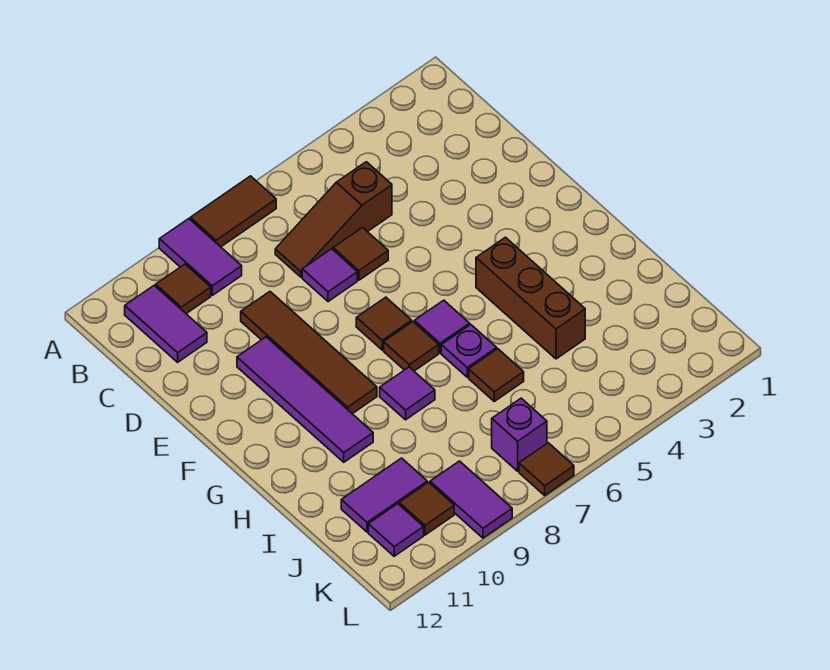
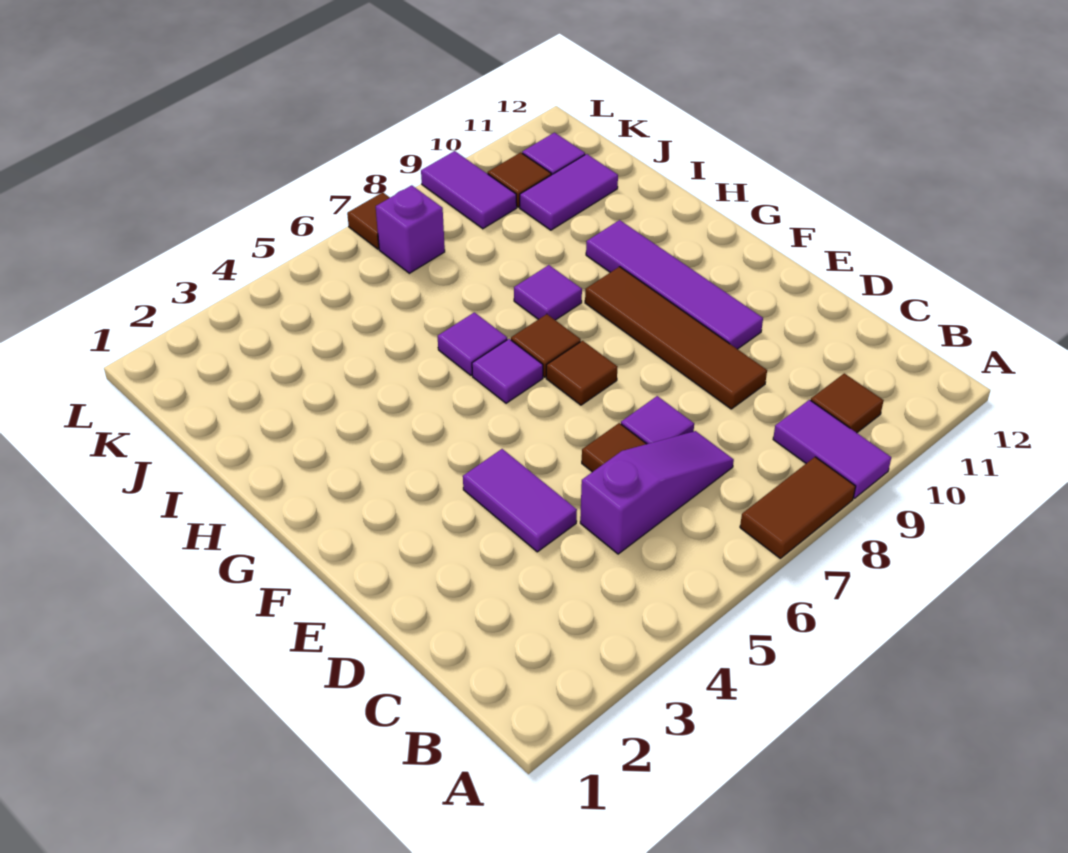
purple tile B11:C11 level 1 -> purple tile D4:E4 level 1
brown slope C5:C7 level 1 top 5 -> purple slope C5:C7 level 1 top 5
brown brick G4:I4 level 1 -> none
purple plate H6 level 1 -> purple tile H6 level 1
brown tile I6 level 1 -> none

